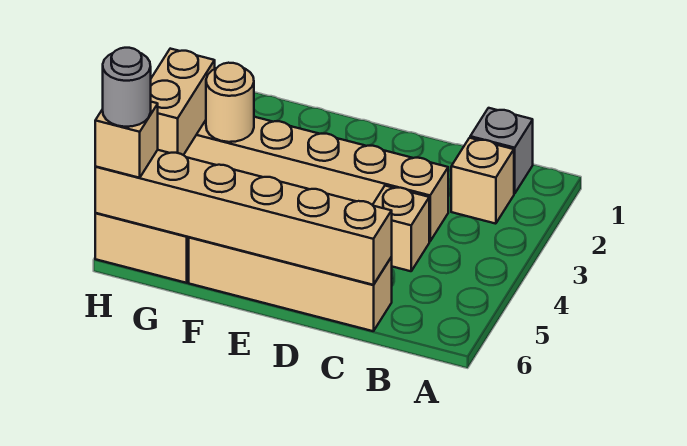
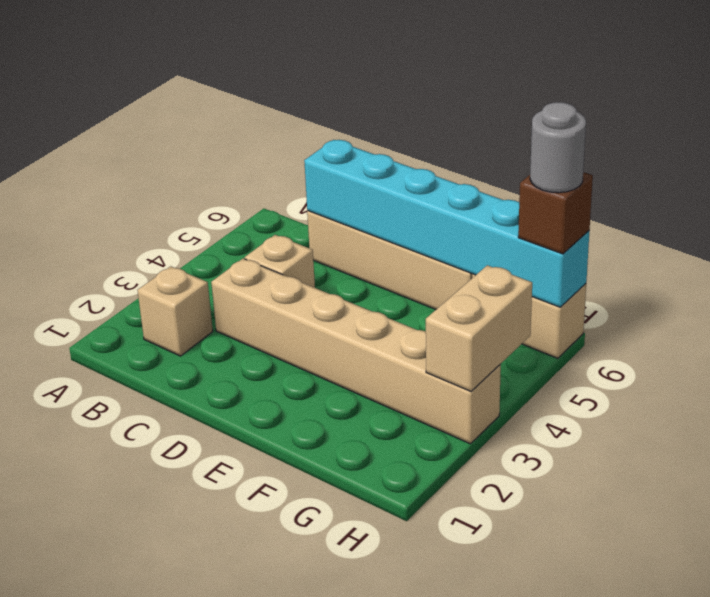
grey brick B1 level 1 -> none
tan brick C6:H6 level 2 -> cyan brick C6:H6 level 2
tan round brick G3 level 2 -> none
tan brick H6 level 3 -> brown brick H6 level 3

